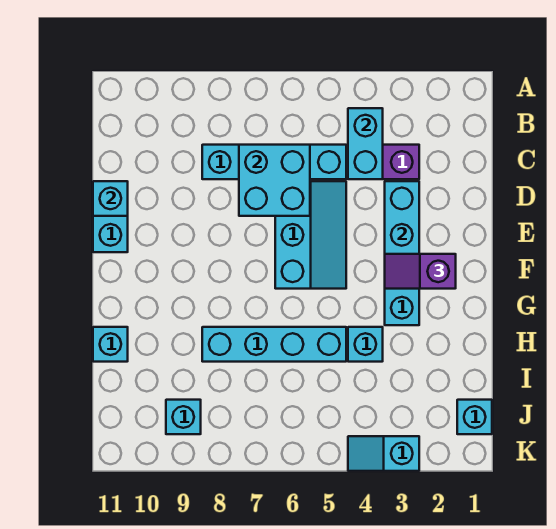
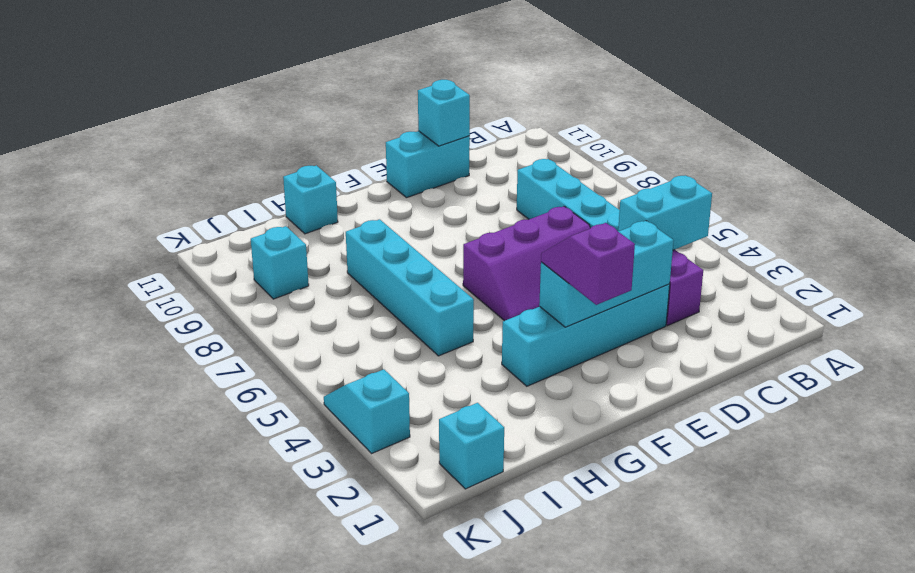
cyan brick C6:D7 level 2 -> none
cyan slope D5:F6 level 1 top 6 -> purple slope D5:F6 level 1 top 6
cyan brick H4 level 1 -> none

